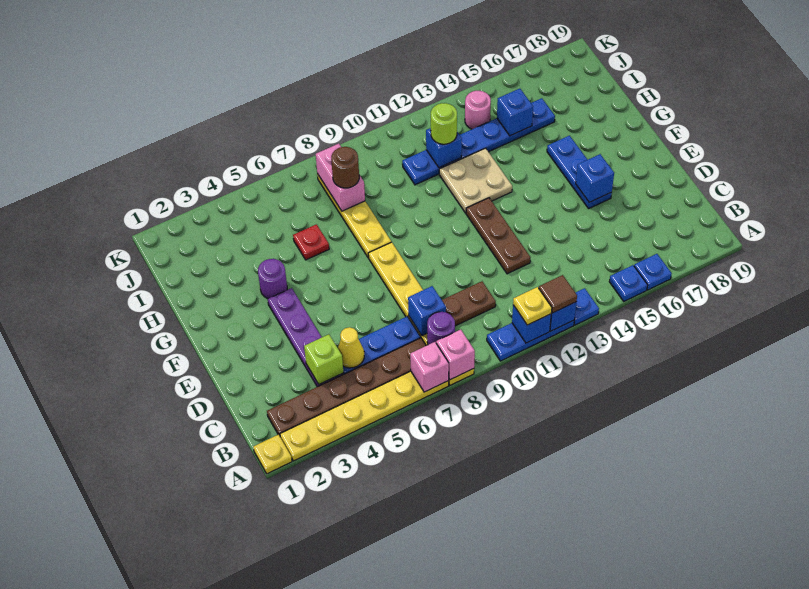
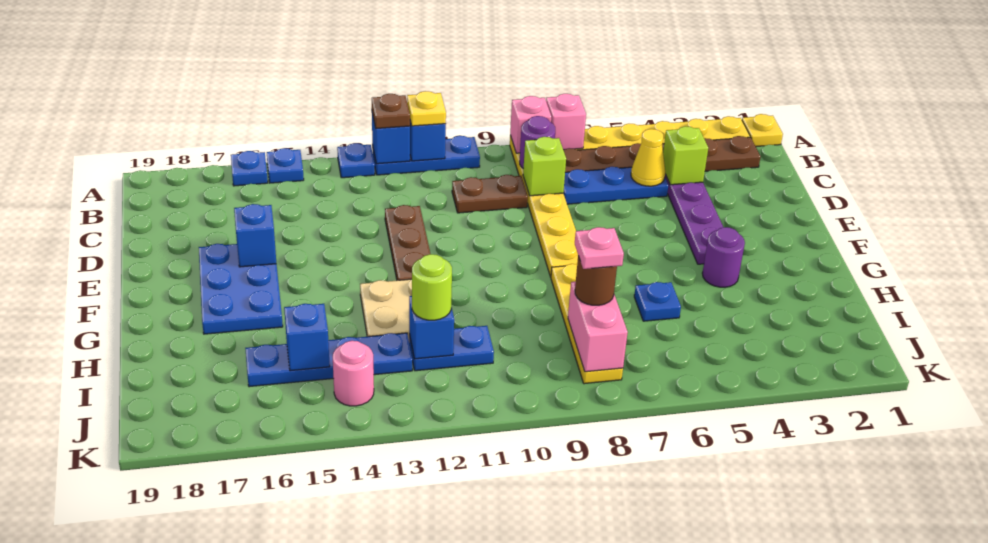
brown tile A12 level 3 -> brown plate A12 level 3
blue brick C8 level 2 -> lime brick C8 level 2
blue plate E16:G16 level 1 -> blue plate E16:G17 level 1
red plate H6 level 1 -> blue plate H6 level 1
none -> pink plate I8 level 4

